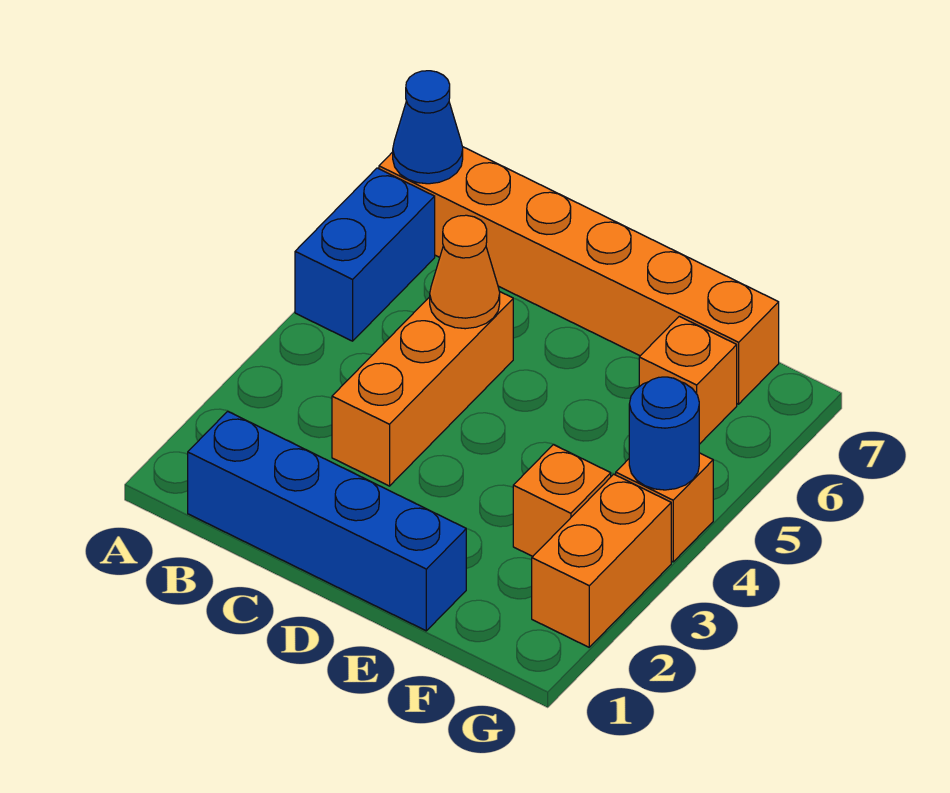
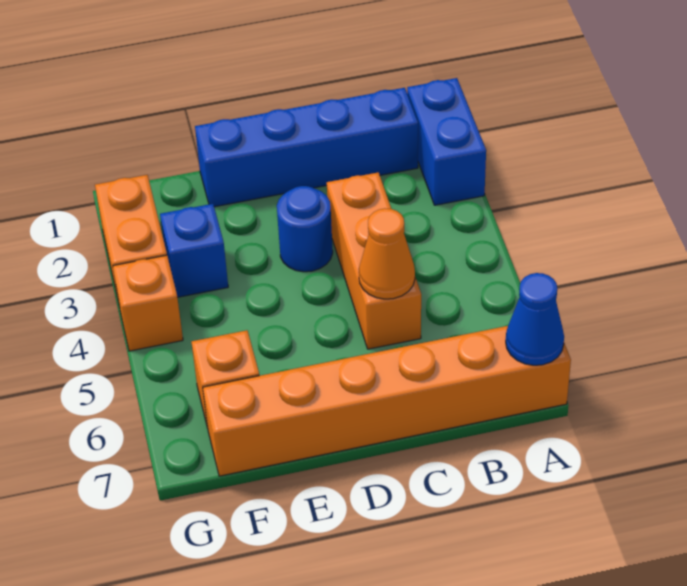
blue brick A5:A6 level 1 -> blue brick A1:A2 level 1
orange brick F3 level 1 -> blue brick F3 level 1
blue round brick G4 level 2 -> blue round brick D3 level 1

